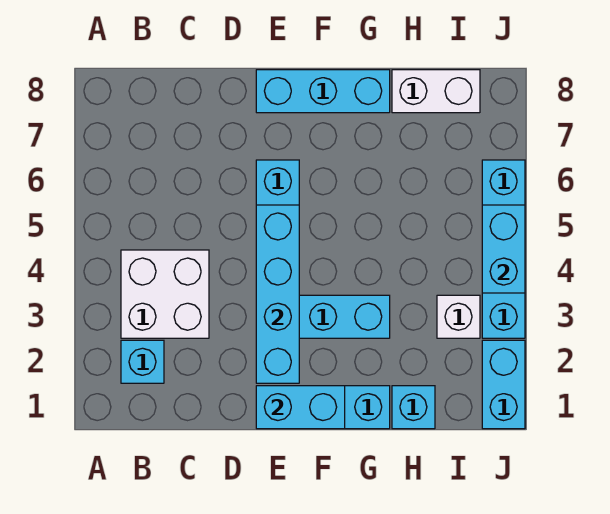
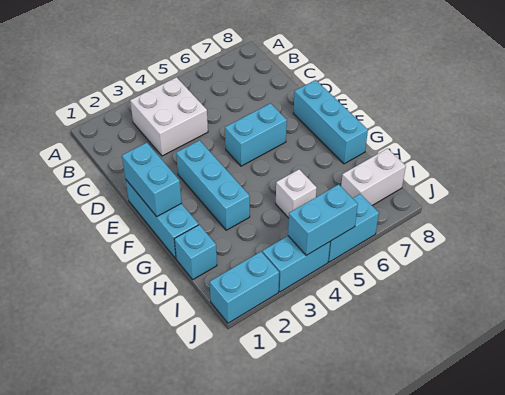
cyan brick B2 level 1 -> none
cyan brick E2:E5 level 2 -> none
white brick H8:I8 level 1 -> white brick I7:I8 level 1
white brick I3 level 1 -> white brick H5 level 1

